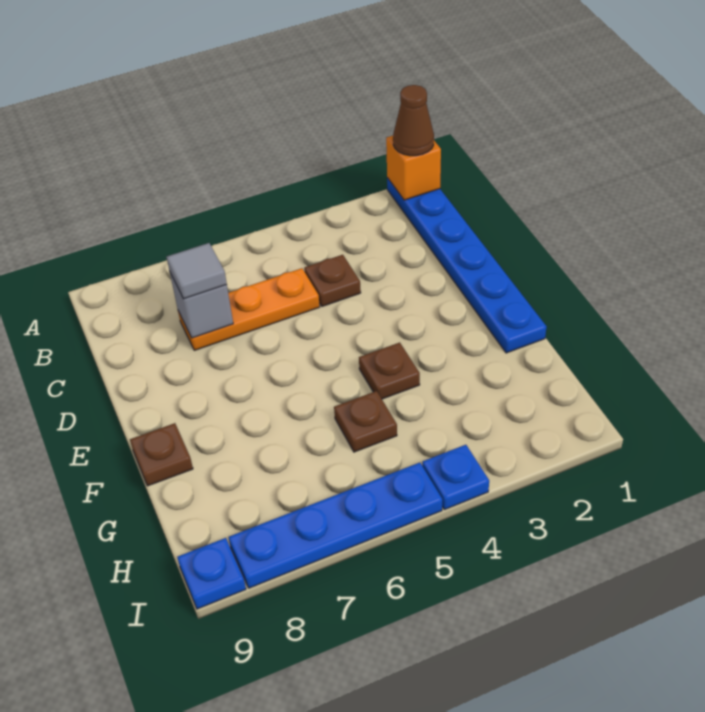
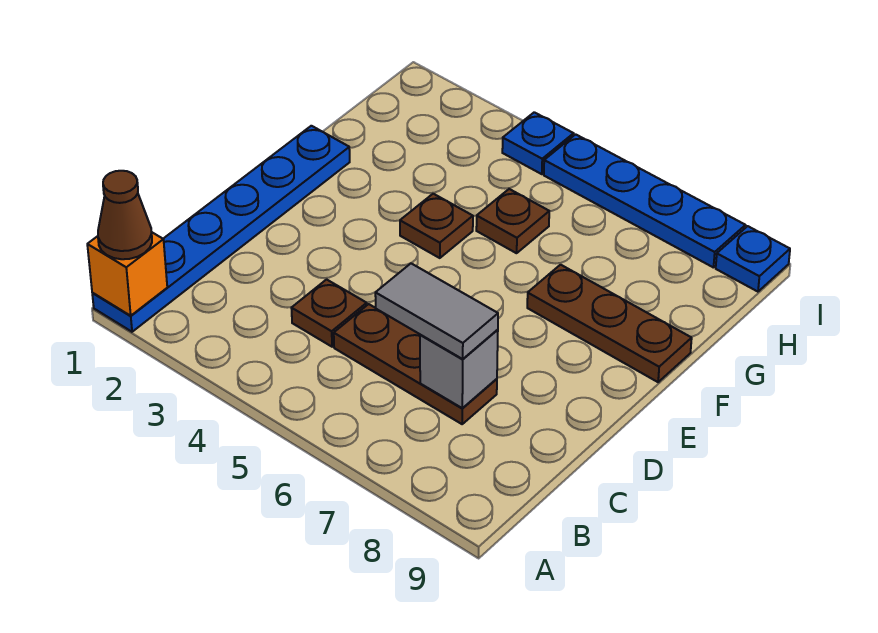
orange plate C5:C7 level 1 -> brown plate C5:C7 level 1
grey tile C7 level 3 -> grey tile C6:C7 level 3
brown plate F9 level 1 -> brown plate F7:F9 level 1

